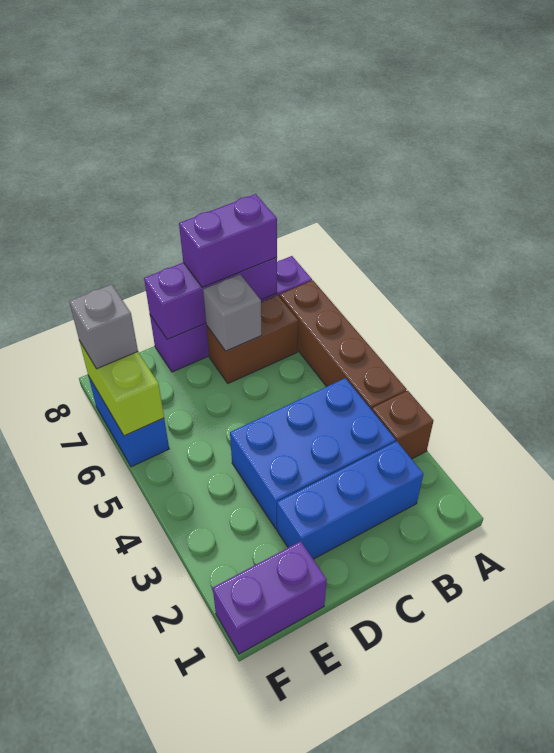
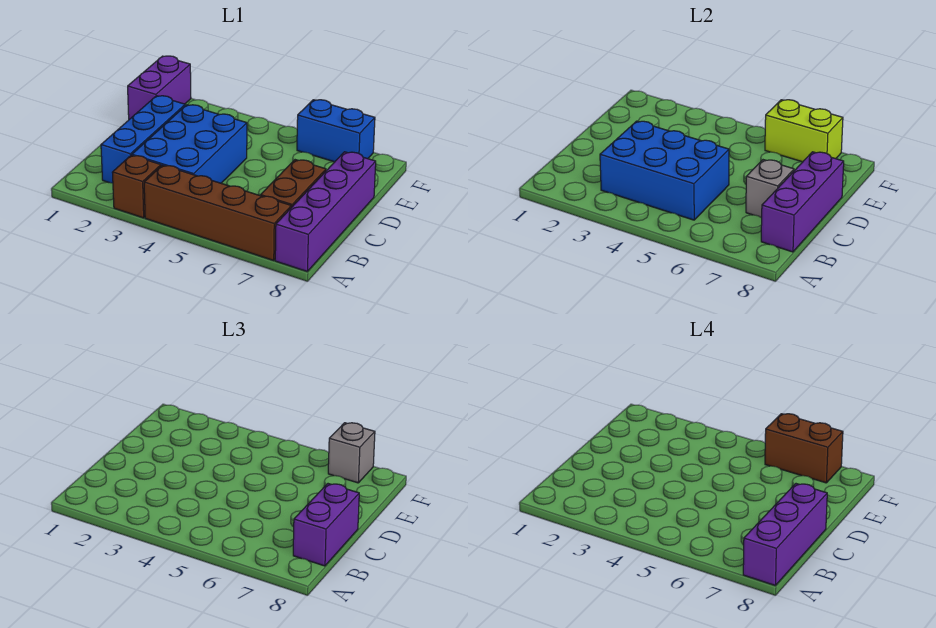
none -> purple brick A8:C8 level 4
none -> blue brick B3:C5 level 2
none -> brown brick F6:F7 level 4

